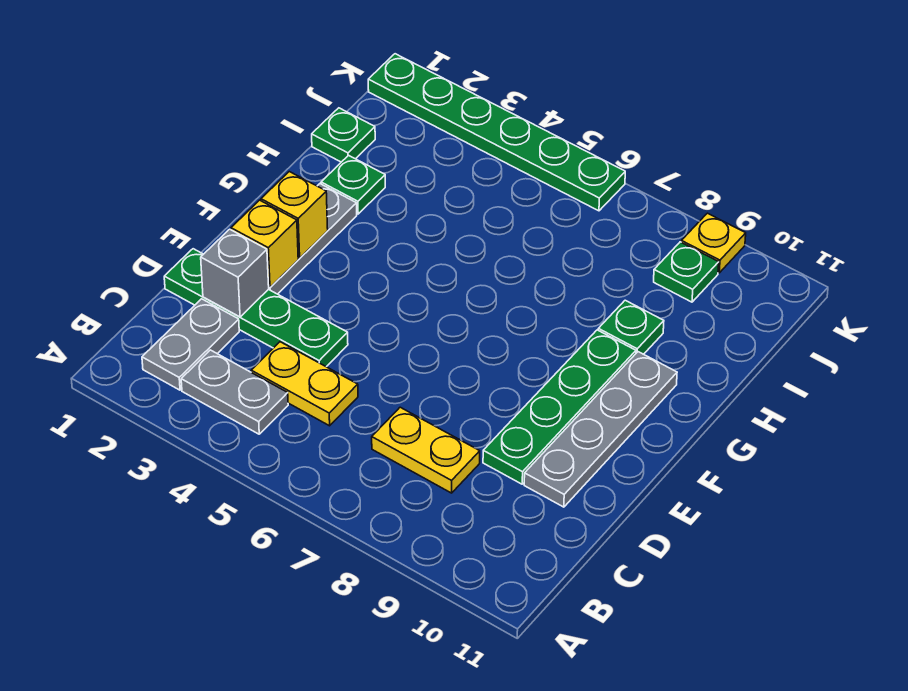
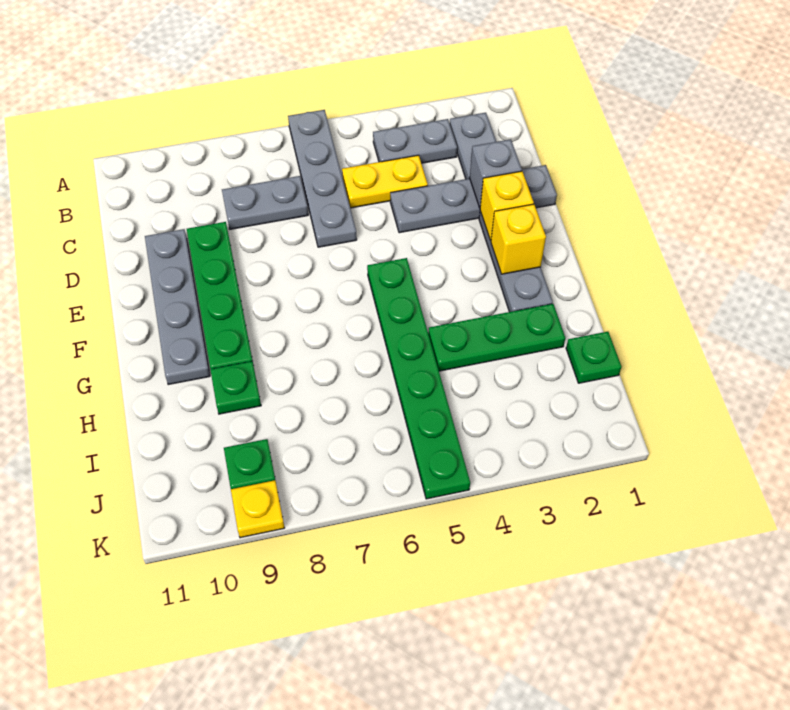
none -> grey plate A6:D6 level 1
yellow plate C7:C8 level 1 -> grey plate C7:C8 level 1
green plate D1:D4 level 1 -> grey plate D1:D4 level 1
green plate H2 level 1 -> green plate H2:H4 level 1
green plate K1:K6 level 1 -> green plate F5:K5 level 1

